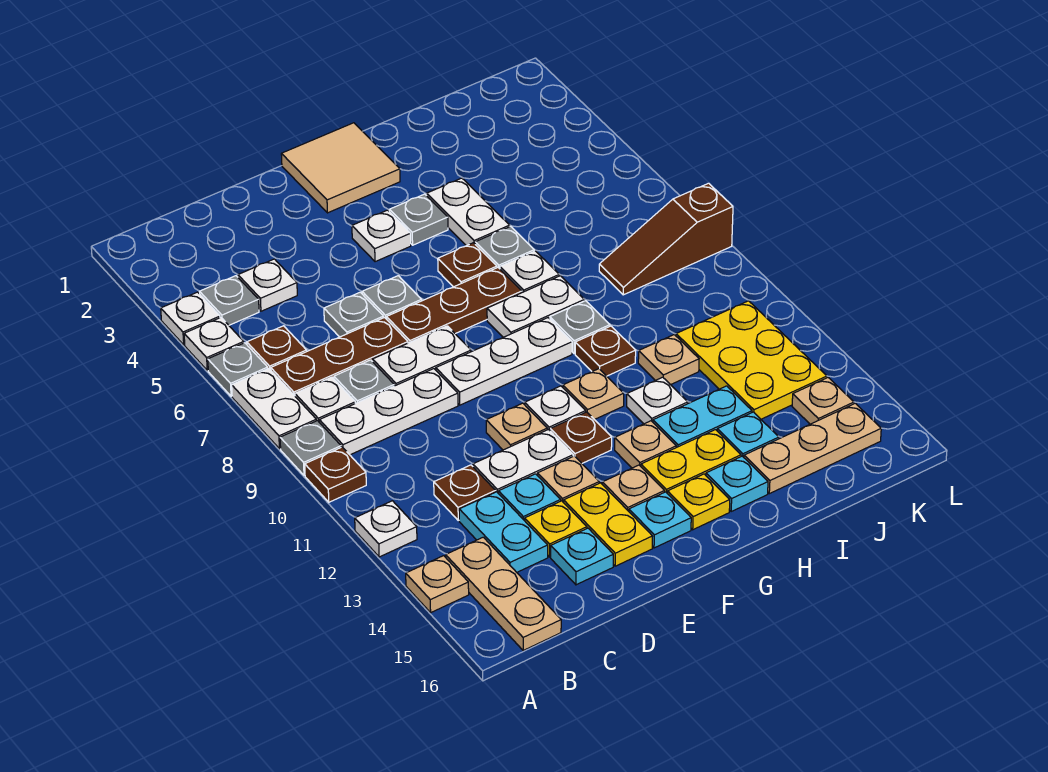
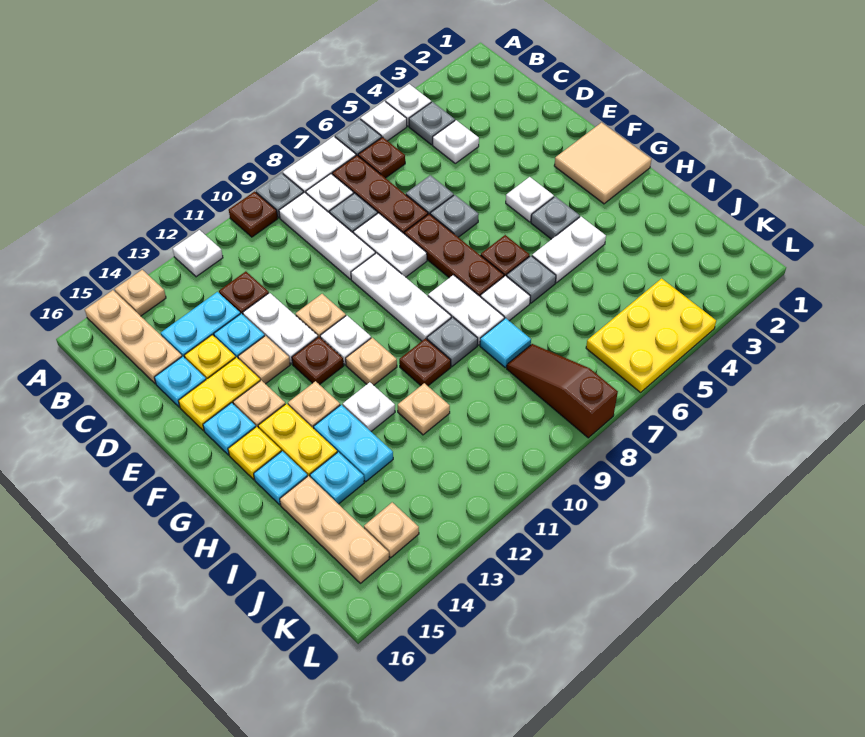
tan plate B14:B16 level 1 -> tan plate A15:C15 level 1
none -> cyan tile I8 level 1
yellow plate J11:K13 level 1 -> yellow plate K4:L6 level 1

